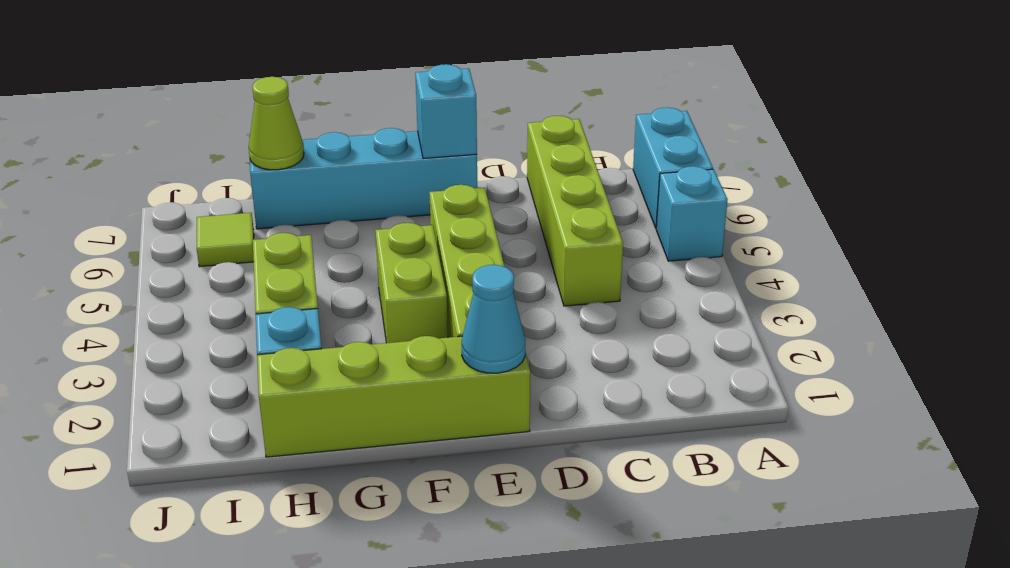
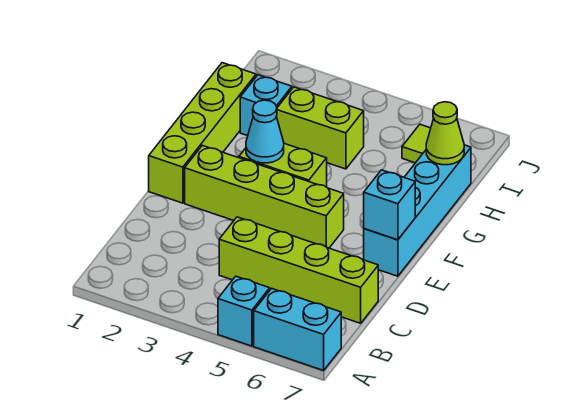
cyan cone E1 level 2 -> cyan cone F3 level 2

